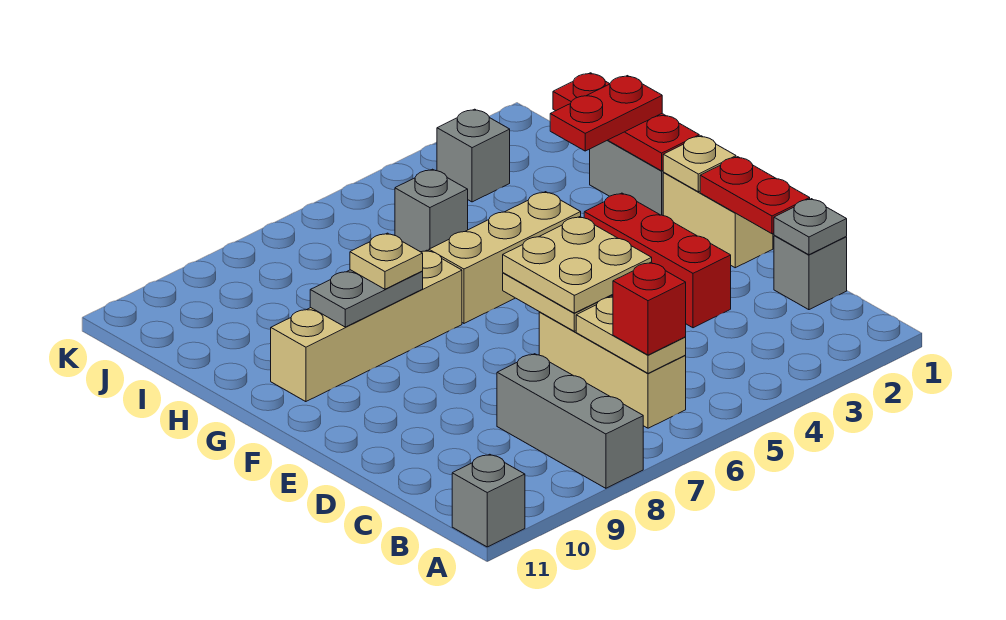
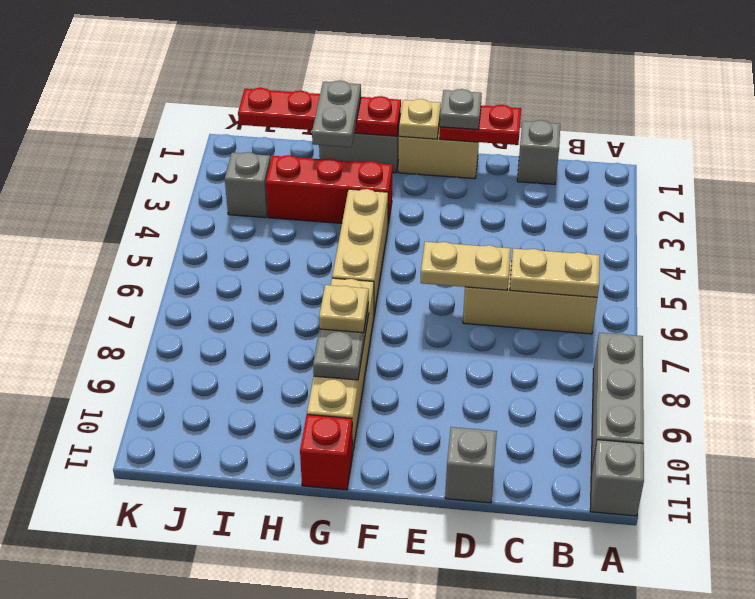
grey brick A8:C8 level 1 -> grey brick A8:A10 level 1
red brick B6 level 3 -> red brick G11 level 1
grey plate C1 level 2 -> grey plate E1 level 3
red brick D3:F3 level 1 -> red brick G3:I3 level 1
tan plate D5:E6 level 3 -> none
red plate G1:I1 level 2 -> red plate G1:J1 level 2
red plate H1:H2 level 3 -> grey plate H1:H2 level 3
grey brick I5 level 1 -> grey brick D11 level 1

